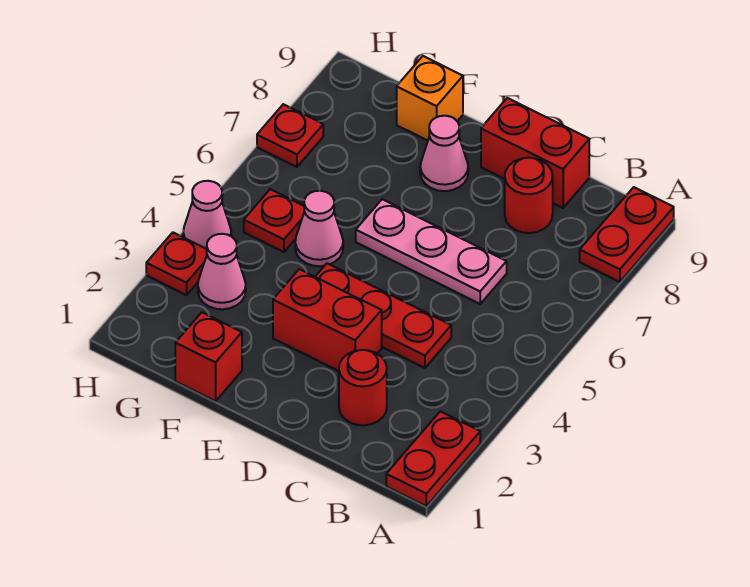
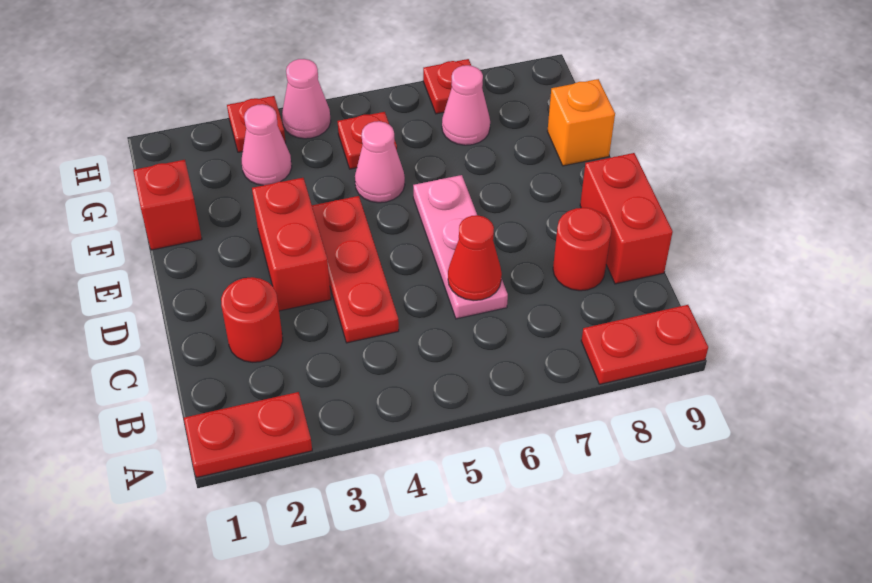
none -> red cone C6 level 2
pink cone E8 level 1 -> pink cone G7 level 1

